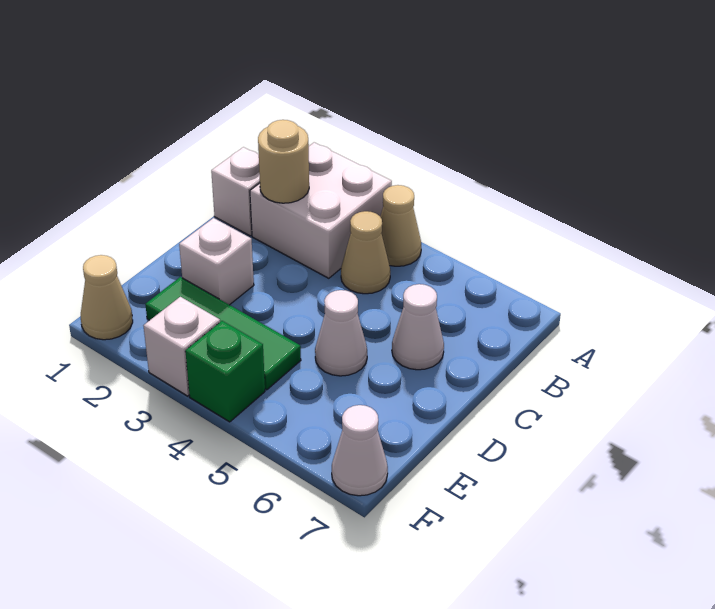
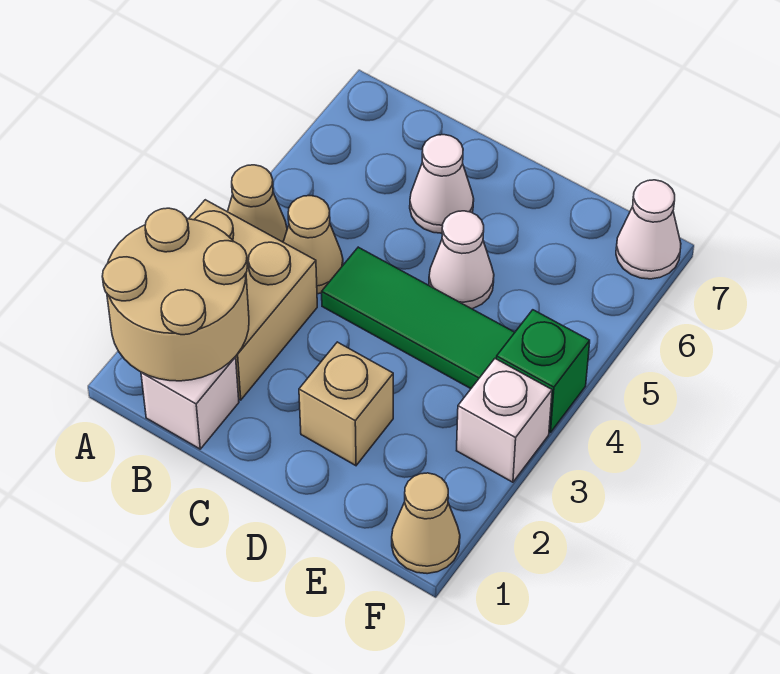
white brick A2:B3 level 1 -> tan brick A2:B3 level 1
tan round brick B2 level 2 -> tan round brick A1:B2 level 2
white brick D2 level 1 -> tan brick D2 level 1
green tile E2:E4 level 1 -> green tile C4:E4 level 1

